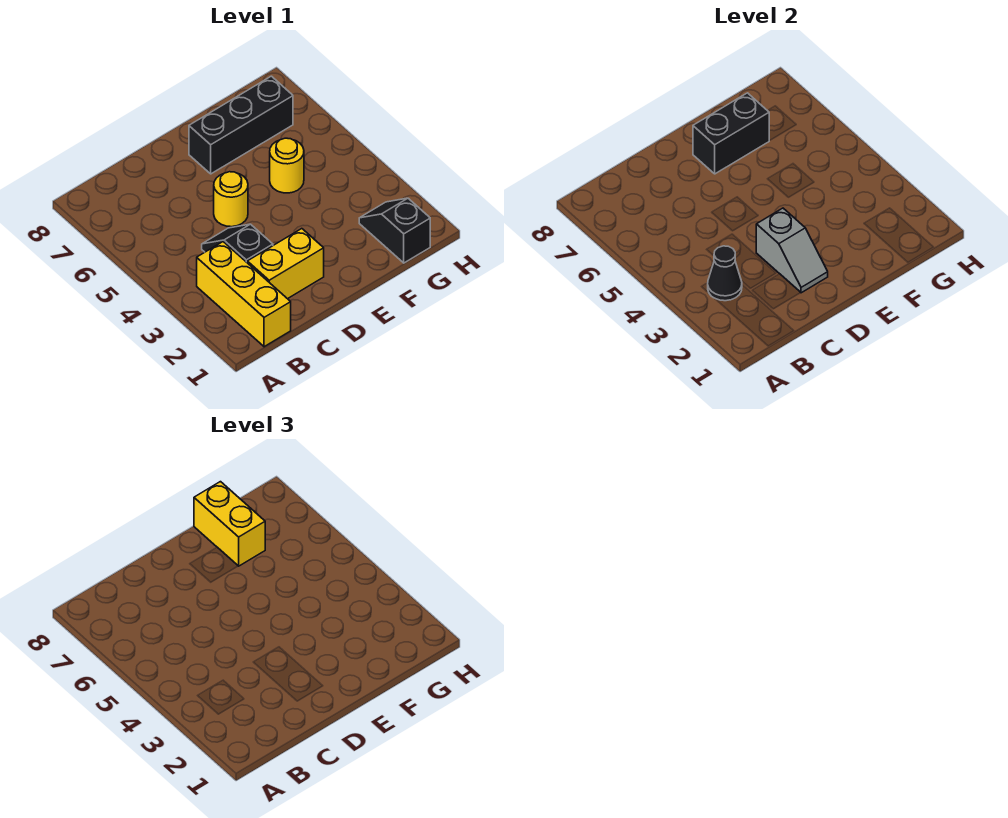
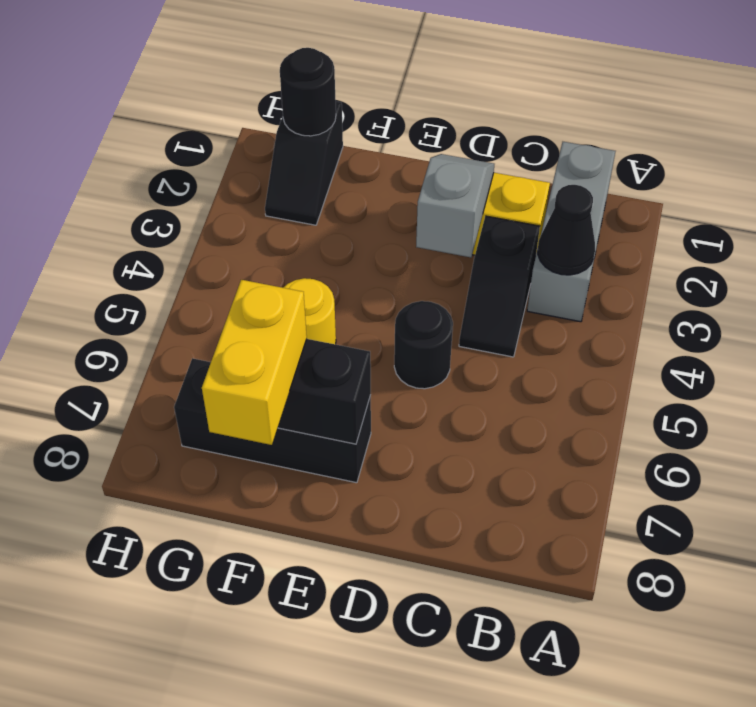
yellow brick B1:B3 level 1 -> grey brick B1:B3 level 1
yellow round brick D5 level 1 -> black round brick D5 level 1
none -> black round brick G1 level 2

